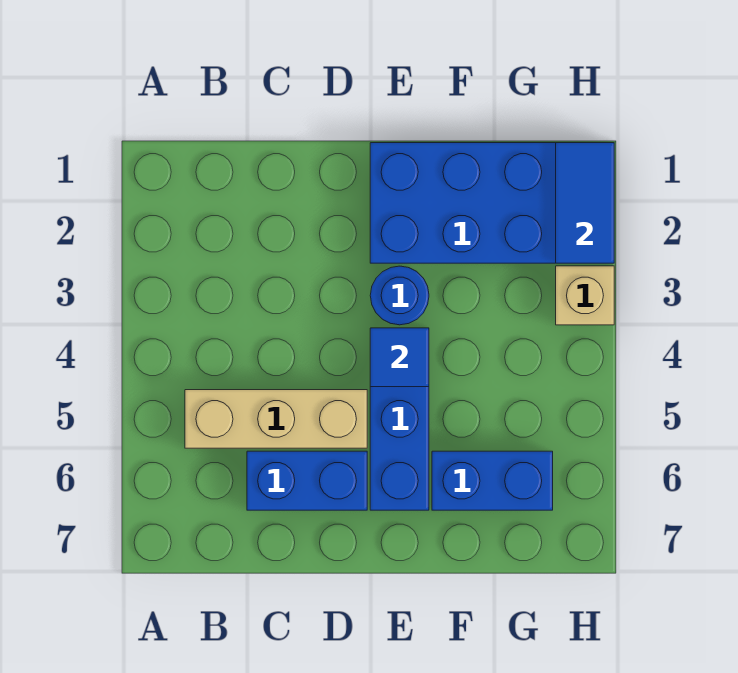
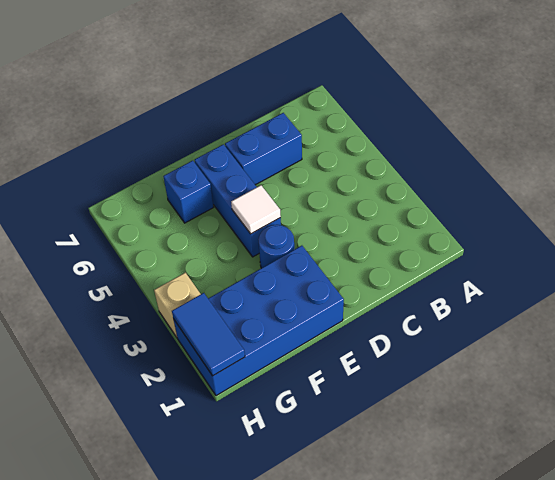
tan brick B5:D5 level 1 -> none
blue tile E4 level 2 -> white tile E4 level 2
blue brick F6:G6 level 1 -> blue brick F6 level 1

